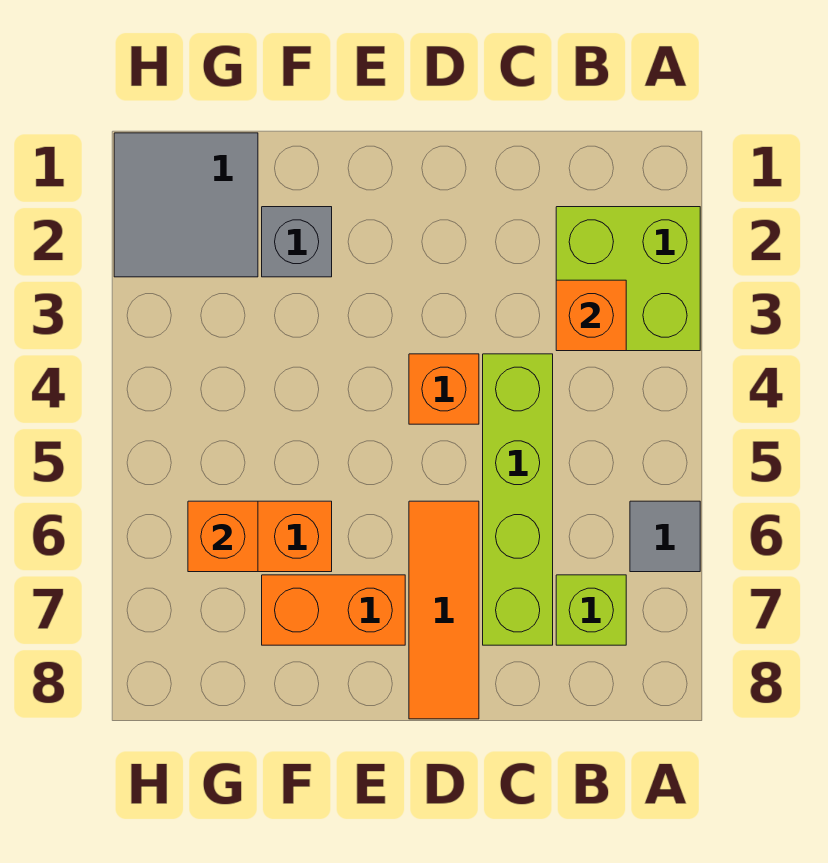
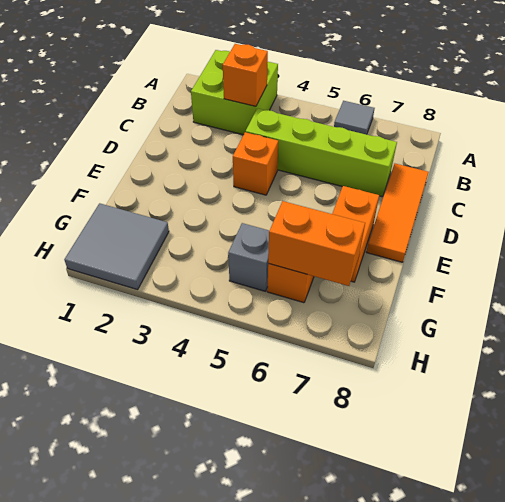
lime brick B7 level 1 -> none
orange tile D6:D8 level 1 -> orange tile C8:E8 level 1
grey brick F2 level 1 -> grey brick G5 level 1
orange brick G6 level 2 -> orange brick G6:G7 level 2

